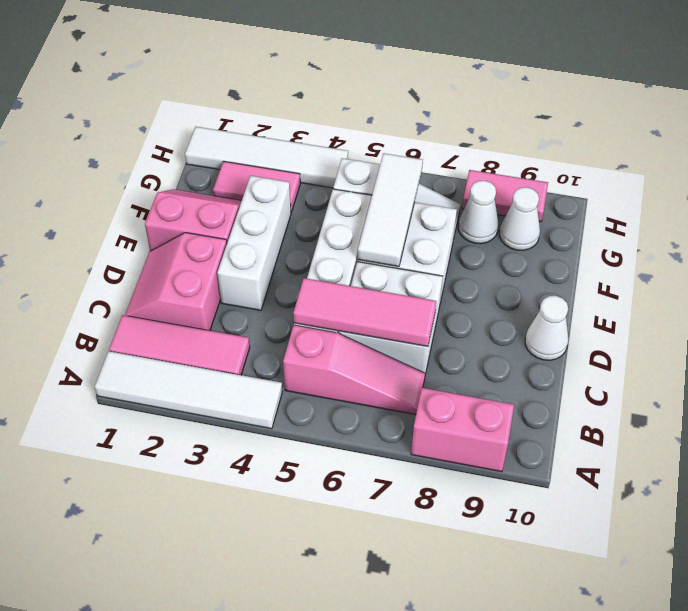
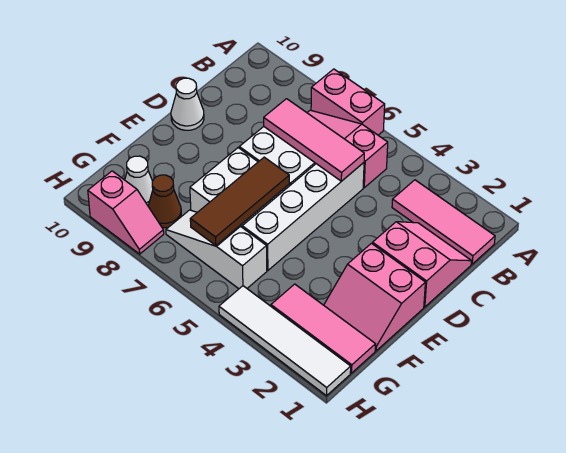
white tile A1:A4 level 1 -> none
pink brick A8:A9 level 1 -> pink brick A6:A7 level 1
pink slope C1:D2 level 1 top 2 -> pink slope C1:D2 level 1 top D
white brick D3:F3 level 1 -> none
white tile E6:G6 level 2 -> brown tile E6:G6 level 2
pink tile G2:G3 level 1 -> pink tile G1:G3 level 1
white cone G8 level 1 -> brown cone G8 level 1
pink tile H8:H9 level 1 -> pink slope H8:H9 level 1 top 9

